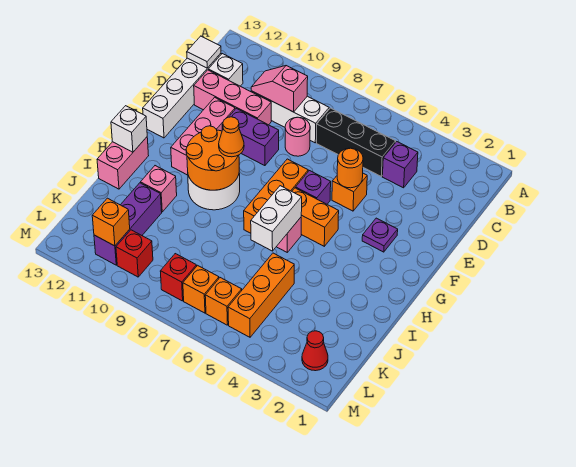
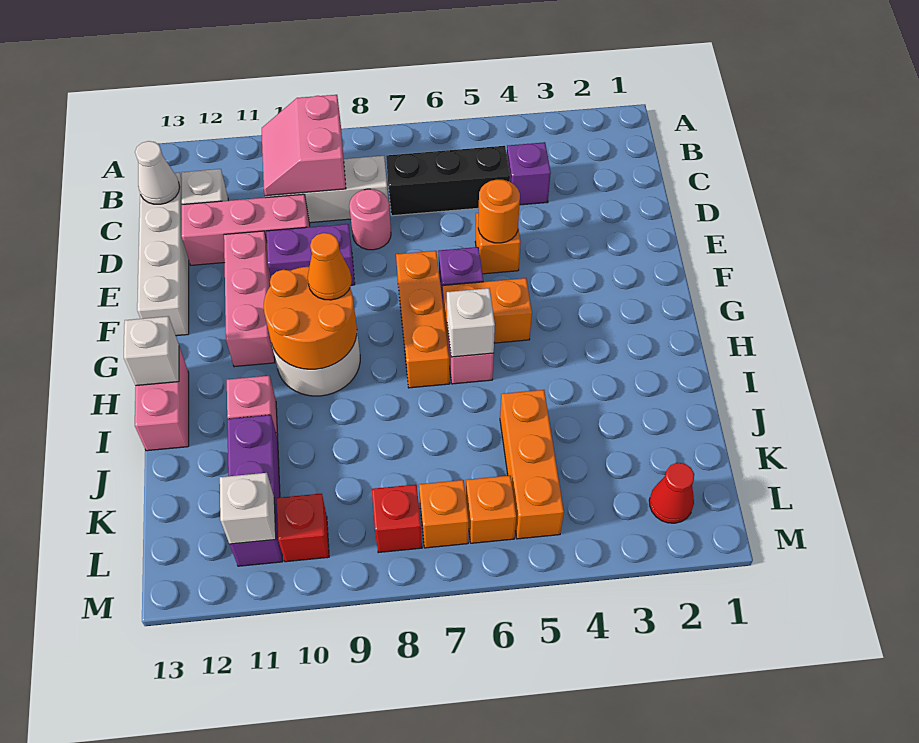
pink slope C9:C10 level 2 top 9 -> pink slope B9:C10 level 2 top 9
white tile C13 level 2 -> white cone C13 level 2
purple plate F3 level 1 -> none
white brick H6:I6 level 2 -> white brick H6 level 2
orange brick L11 level 2 -> white brick L11 level 2

